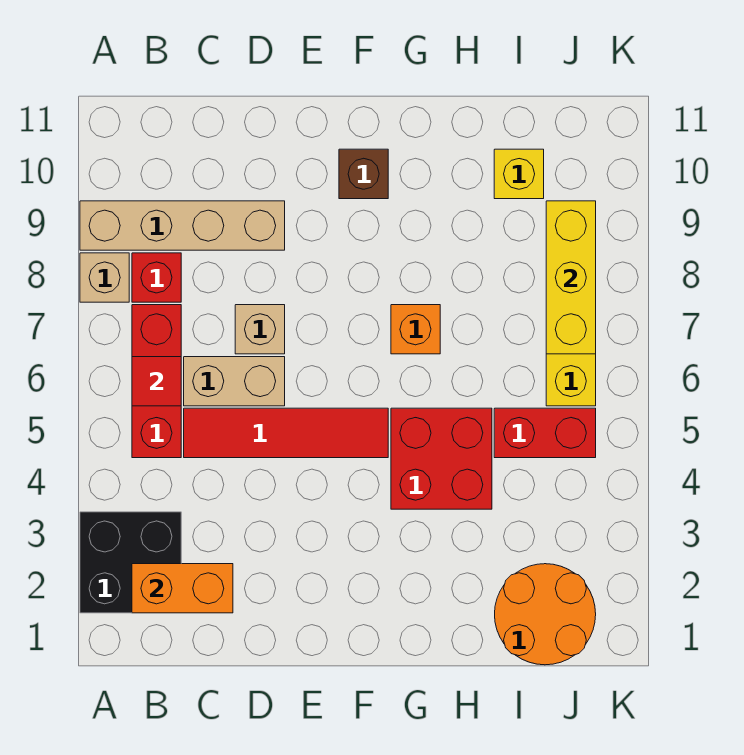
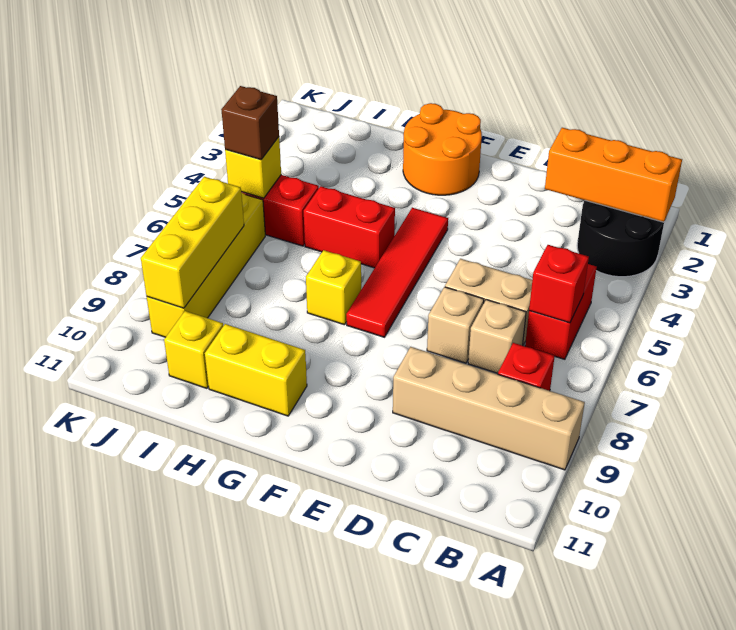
black brick A2:B3 level 1 -> black round brick A2:B3 level 1
tan brick A8 level 1 -> tan brick C7 level 1
orange brick B2:C2 level 2 -> orange brick A2:C2 level 2
red brick B5:B7 level 1 -> red brick B5:B6 level 1
red tile B6 level 2 -> red brick B6 level 2
red tile C5:F5 level 1 -> red tile F4:F7 level 1
brown brick F10 level 1 -> brown brick J5 level 3
red brick G4:H5 level 1 -> red brick G5:H5 level 1
orange brick G7 level 1 -> yellow brick G7 level 1
none -> yellow brick G10:H10 level 1
orange round brick I1:J2 level 1 -> orange round brick F1:G2 level 1
none -> yellow brick J5 level 2

